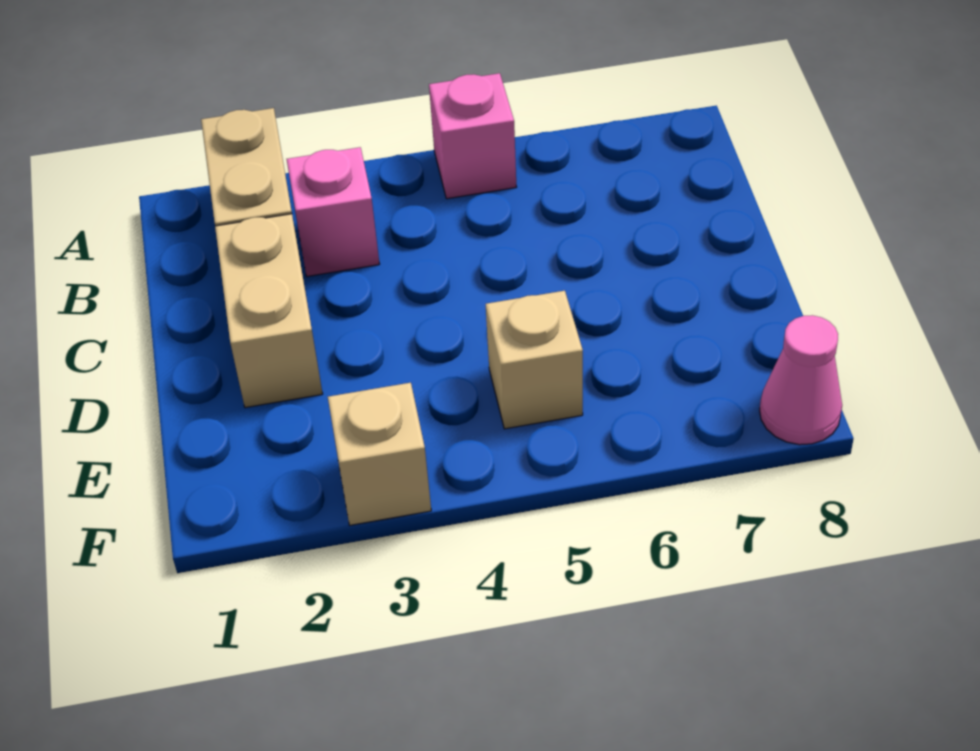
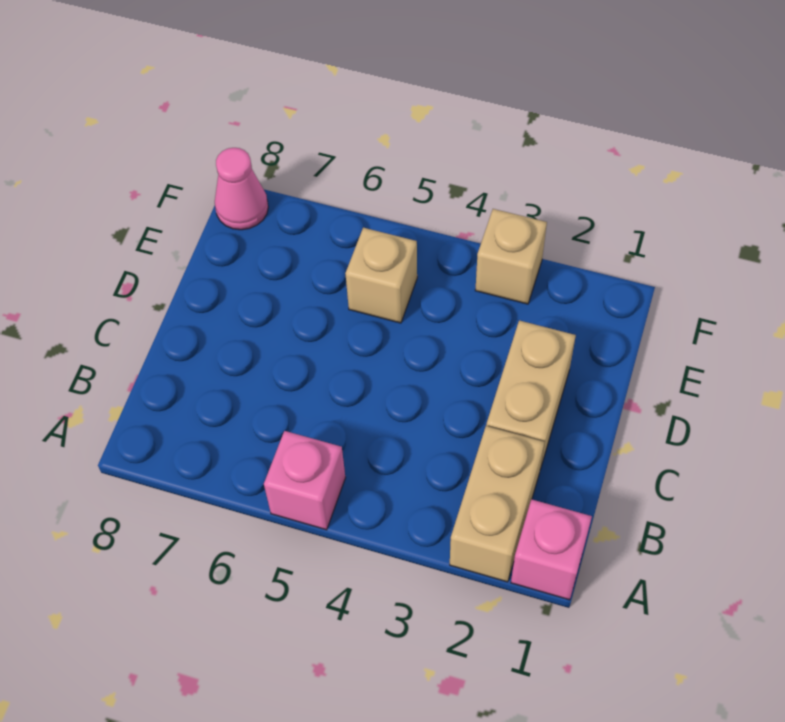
pink brick B3 level 1 -> pink brick A1 level 1

